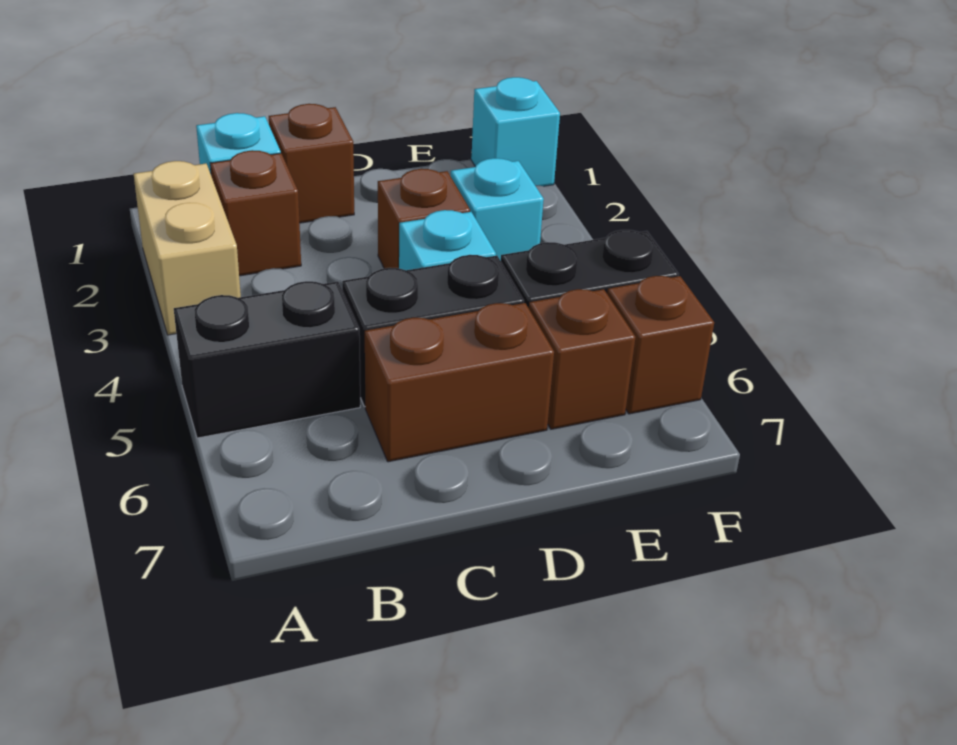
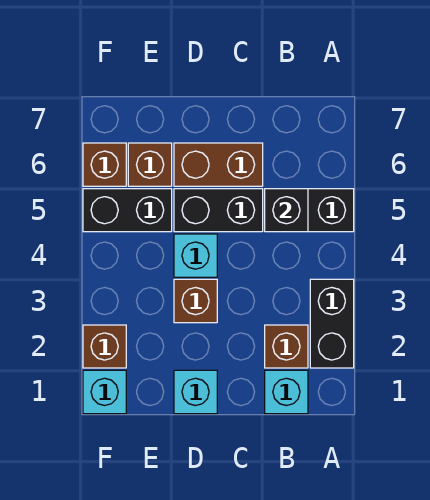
tan brick A2:A3 level 1 -> black brick A2:A3 level 1
none -> black brick B5 level 2
brown brick C1 level 1 -> brown brick F2 level 1
cyan brick E3 level 1 -> cyan brick D1 level 1

